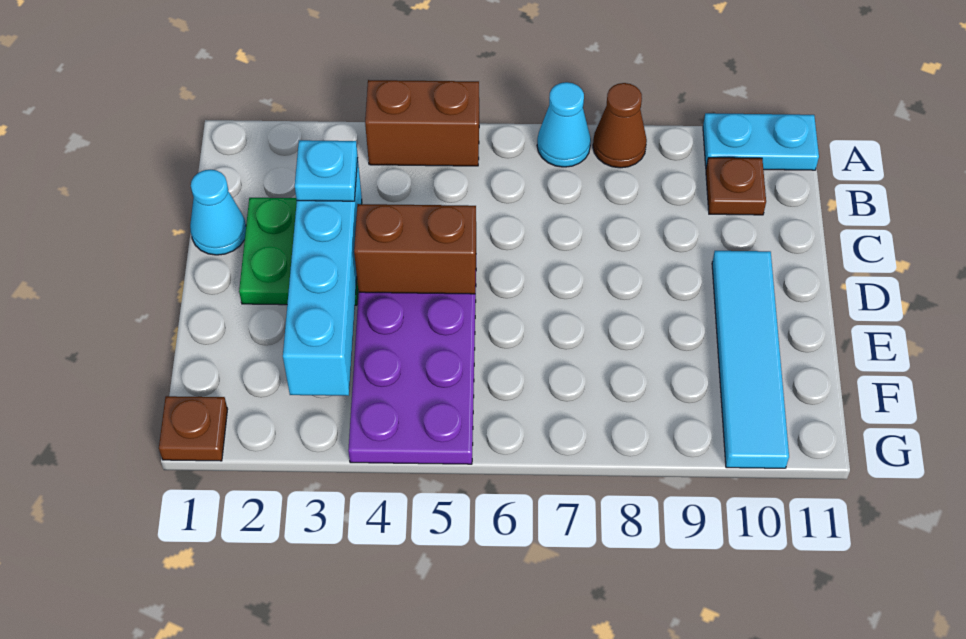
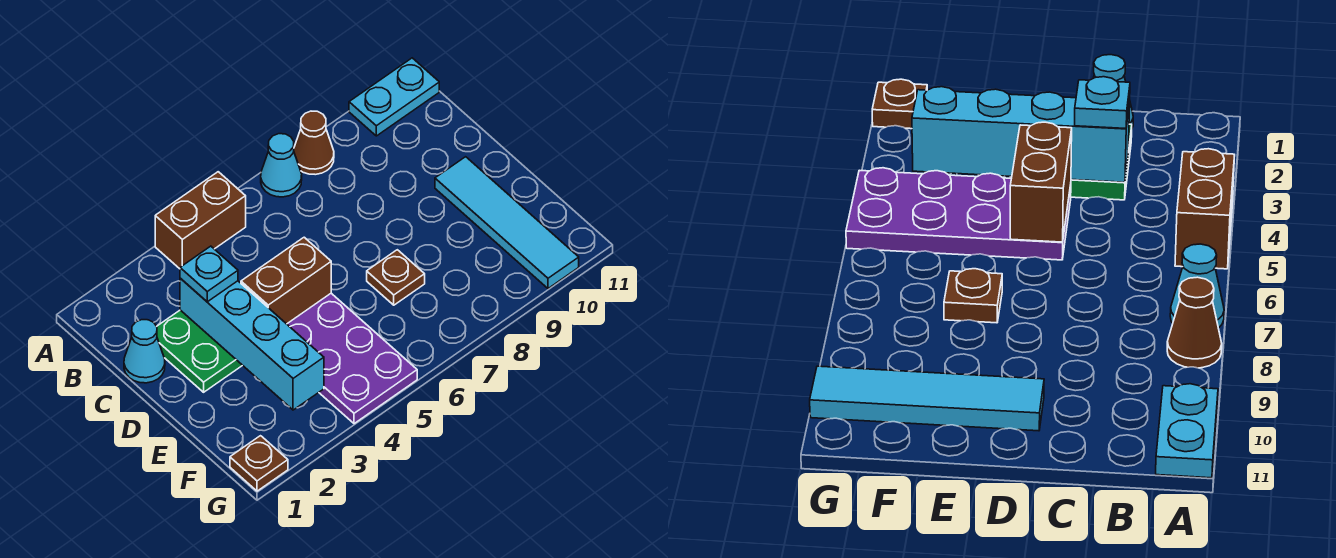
brown plate B10 level 1 -> brown plate E7 level 1

